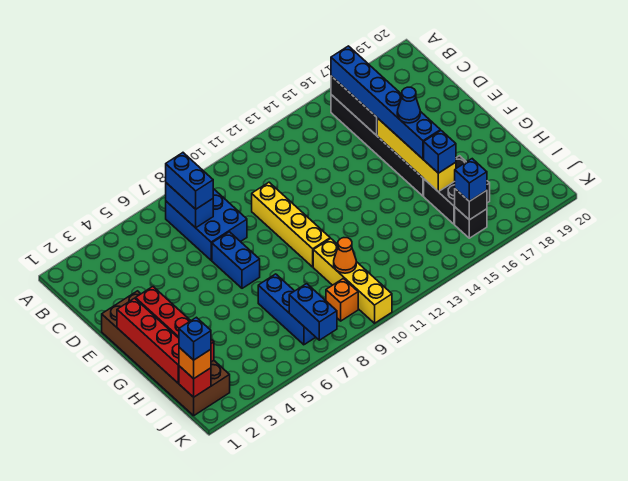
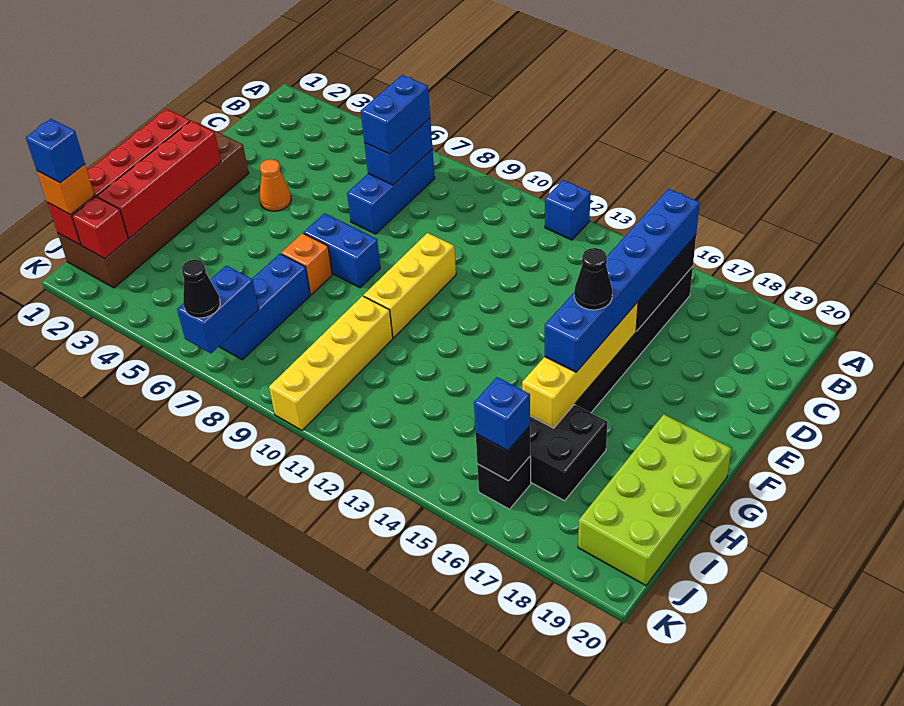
blue brick B7:D8 level 1 -> blue brick B7:D7 level 1
yellow brick D10:G10 level 1 -> yellow brick E10:G10 level 1
blue brick E7:F7 level 1 -> blue brick F7:F8 level 1
blue cone F16 level 4 -> black cone F16 level 4
none -> lime brick G19:J20 level 1
blue brick H16 level 3 -> blue brick A12 level 1
orange cone I10 level 2 -> orange cone E4 level 1
none -> red brick J2 level 2
orange brick J9 level 1 -> orange brick G7 level 1
none -> black cone K7 level 3

